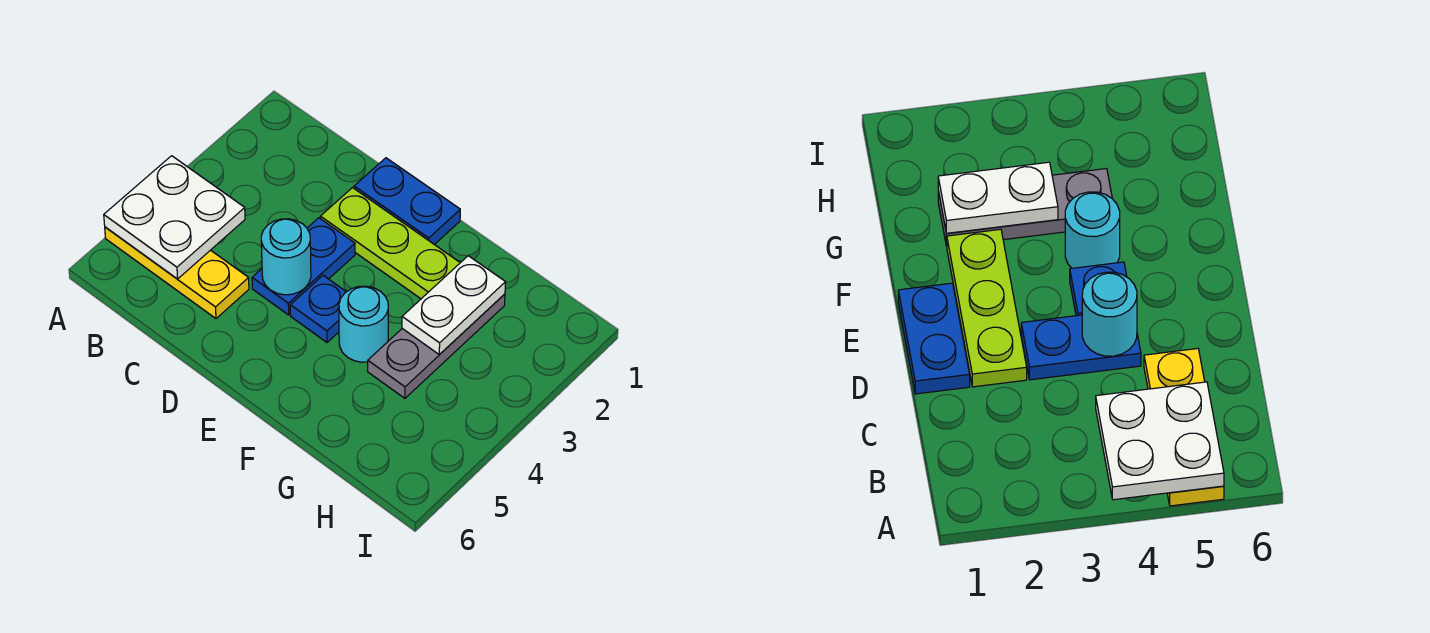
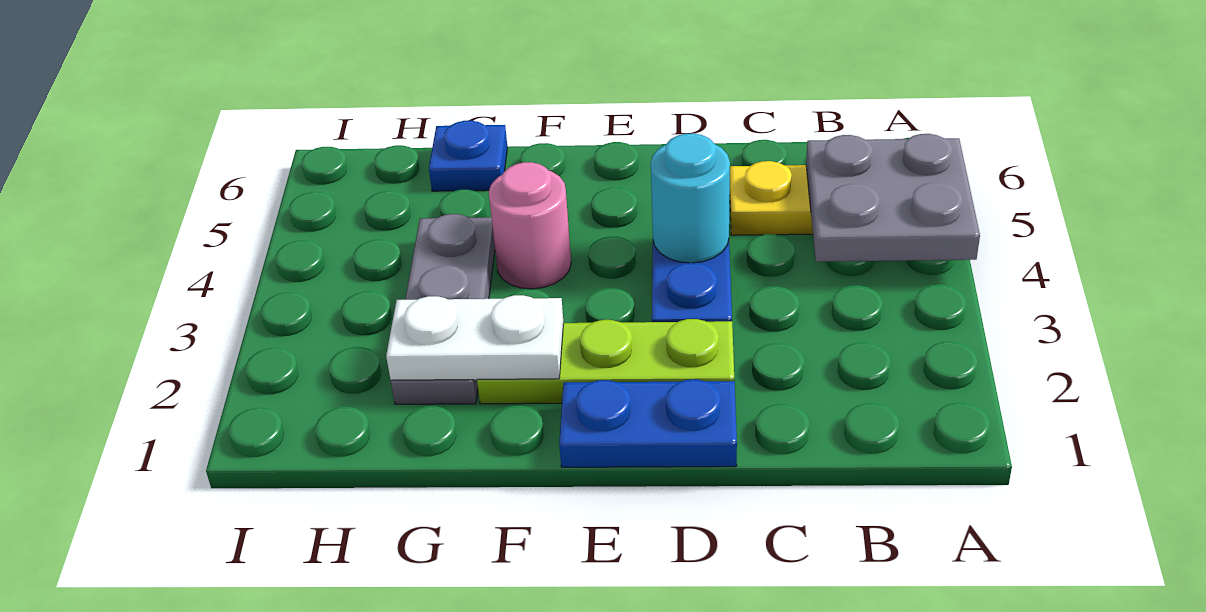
white plate A4:B5 level 2 -> grey plate A4:B5 level 2
blue plate E4 level 1 -> blue plate G6 level 1
cyan round brick F4 level 1 -> pink round brick F4 level 1
white plate G2:G3 level 2 -> white plate F2:G2 level 2

